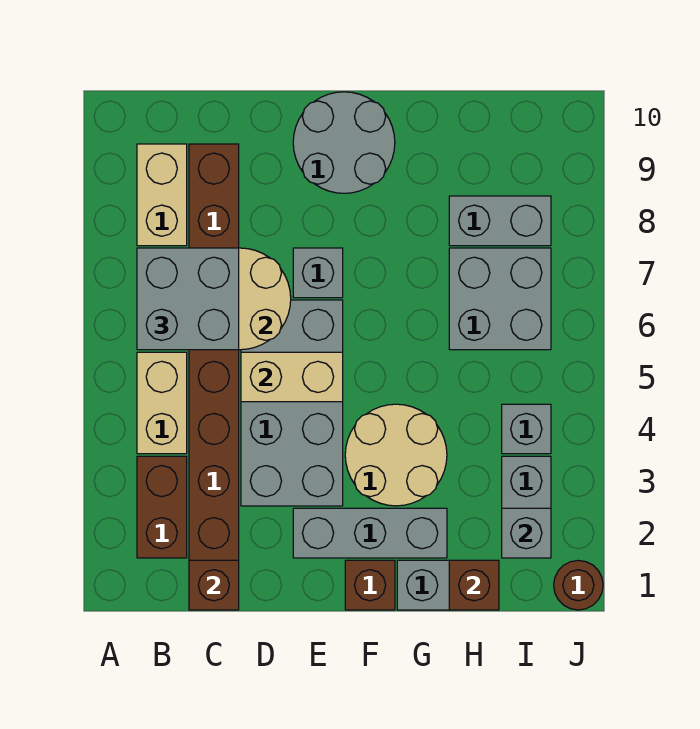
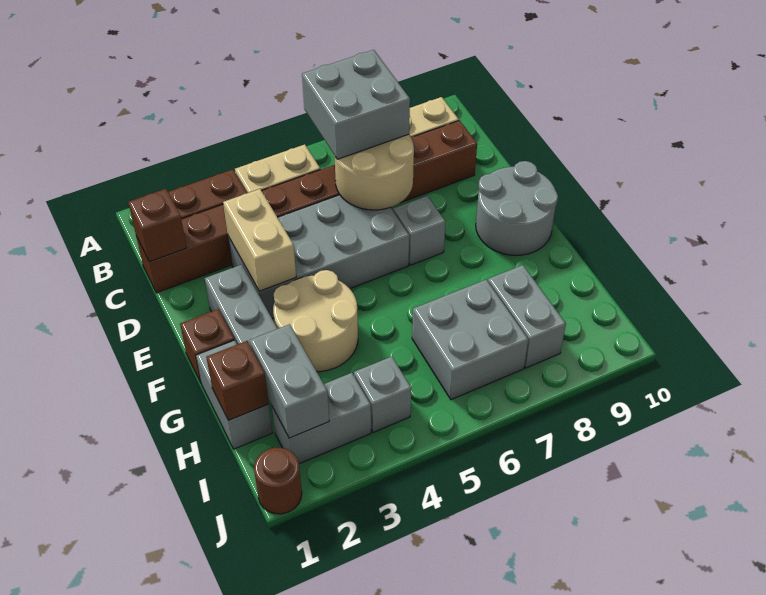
tan brick D5:E5 level 2 -> tan brick D3:E3 level 2
grey brick I2 level 2 -> grey brick H2:I2 level 2

